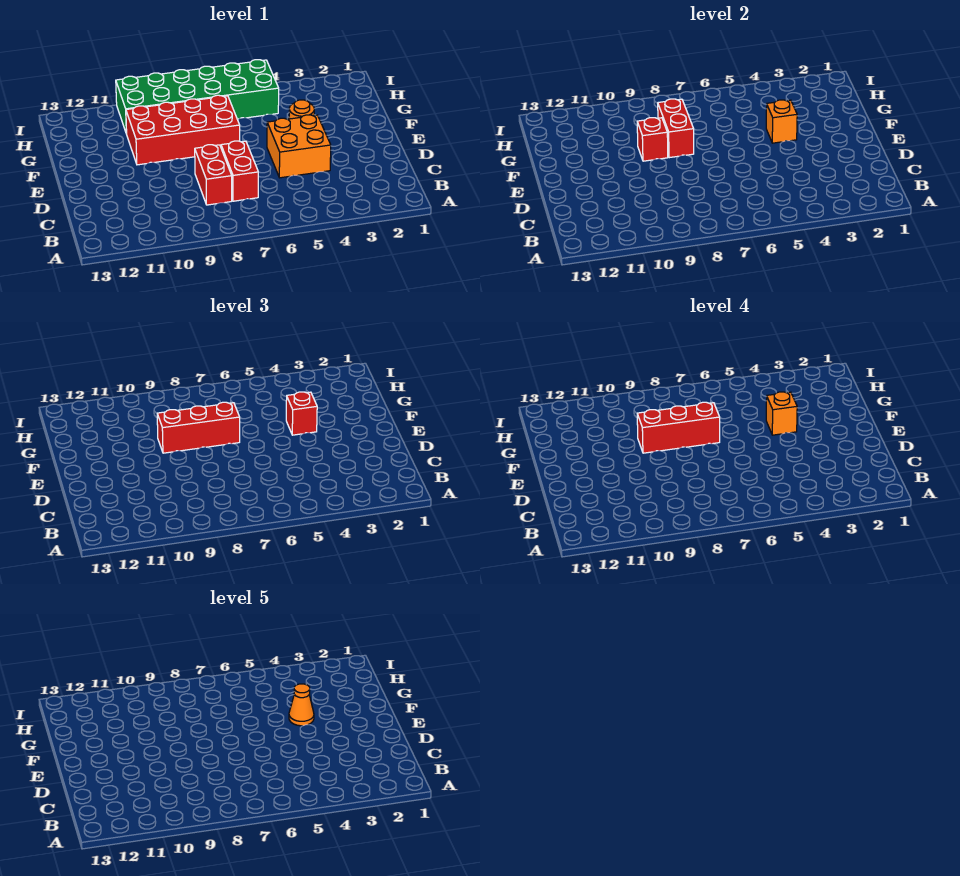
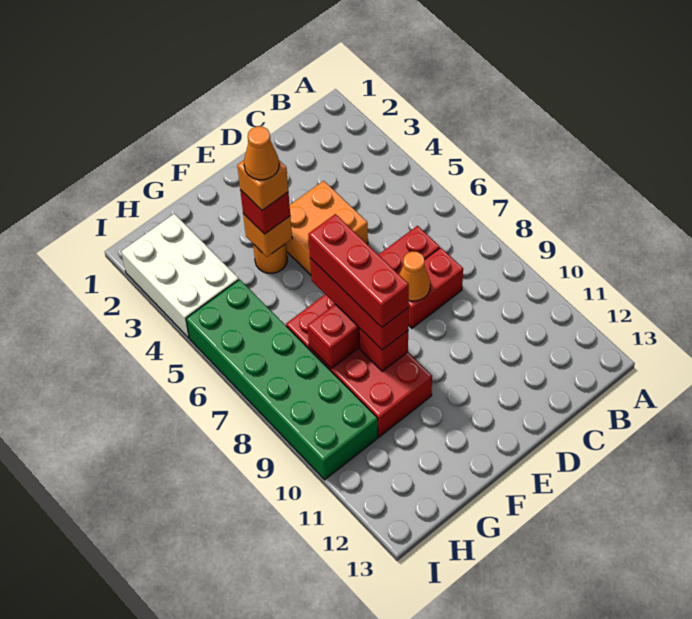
none -> orange cone D8 level 2
none -> white brick H2:I4 level 1

